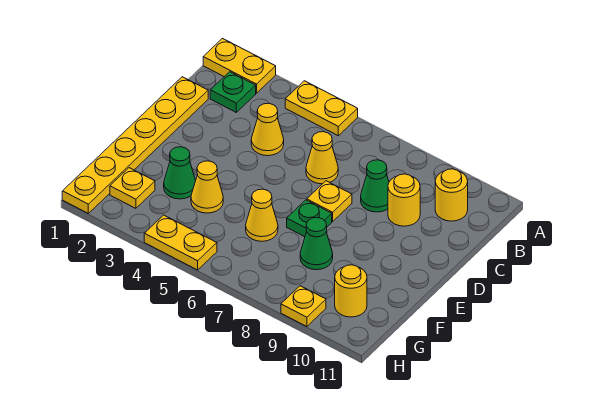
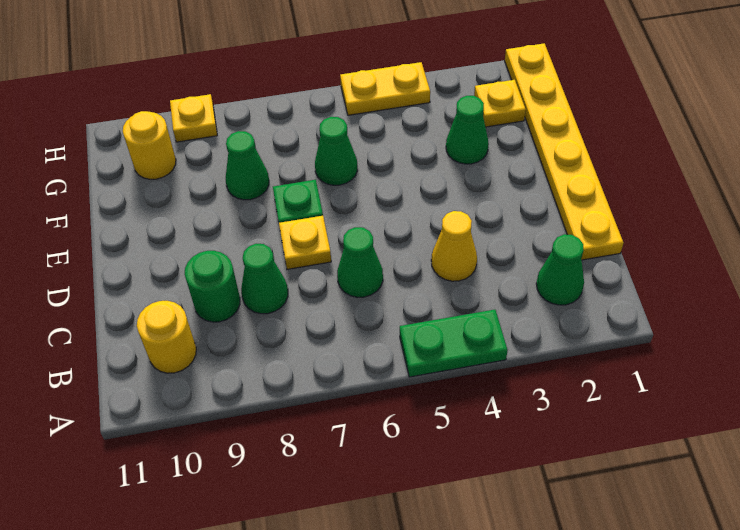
yellow plate A1:A2 level 1 -> none
yellow plate A4:A5 level 1 -> green plate A4:A5 level 1
green plate B2 level 1 -> green cone B2 level 1
yellow cone C6 level 1 -> green cone C6 level 1
yellow round brick C9 level 1 -> green round brick C9 level 1
yellow cone F4 level 1 -> none
yellow cone F6 level 1 -> green cone F6 level 1

